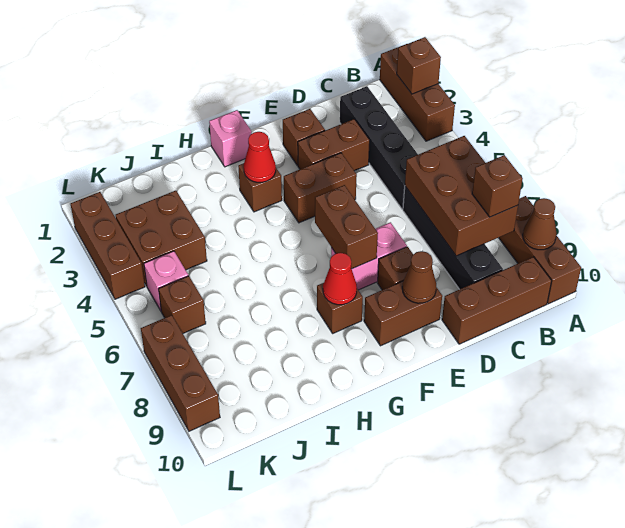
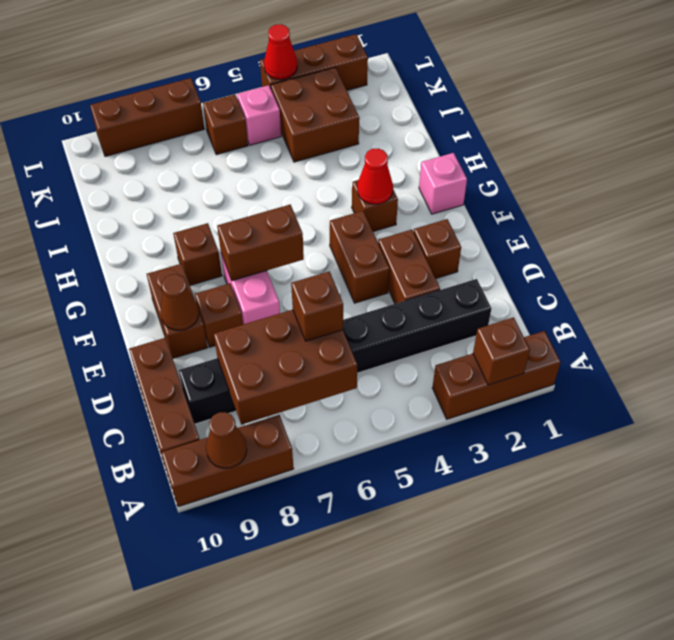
brown brick B8 level 3 -> brown brick C6 level 3
red cone G8 level 2 -> red cone L4 level 2

